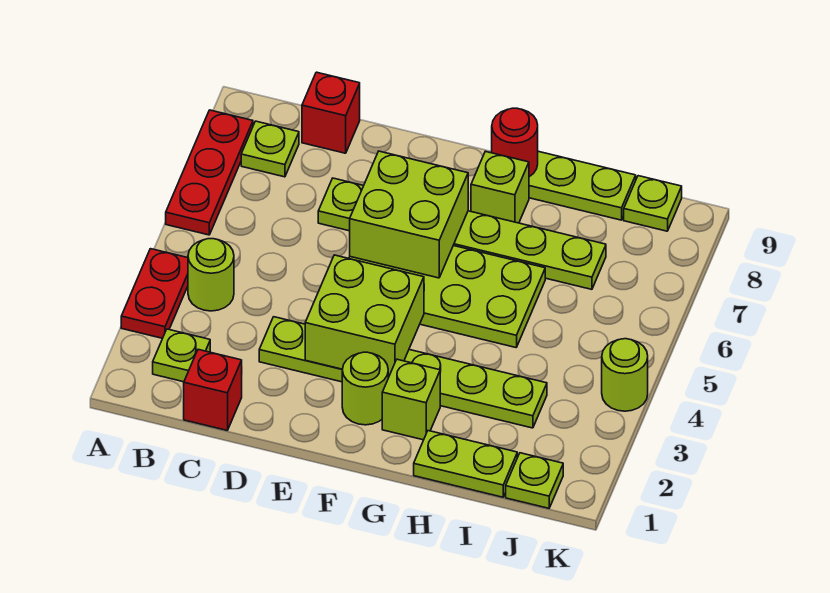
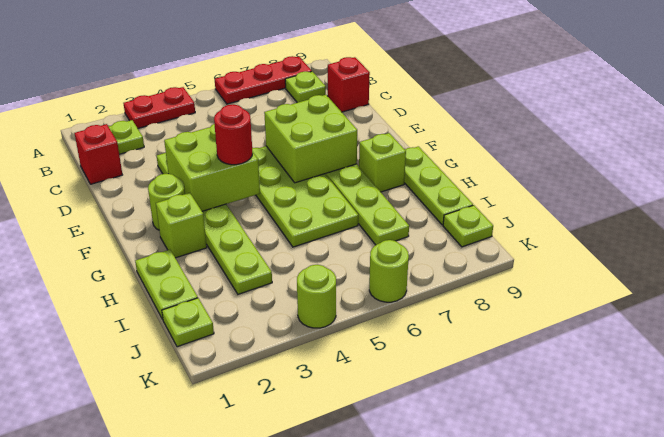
lime round brick B4 level 1 -> lime round brick K6 level 1
red round brick G9 level 2 -> red round brick F4 level 3

